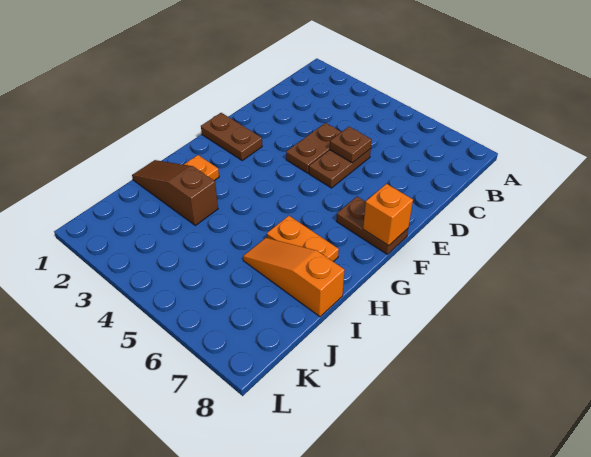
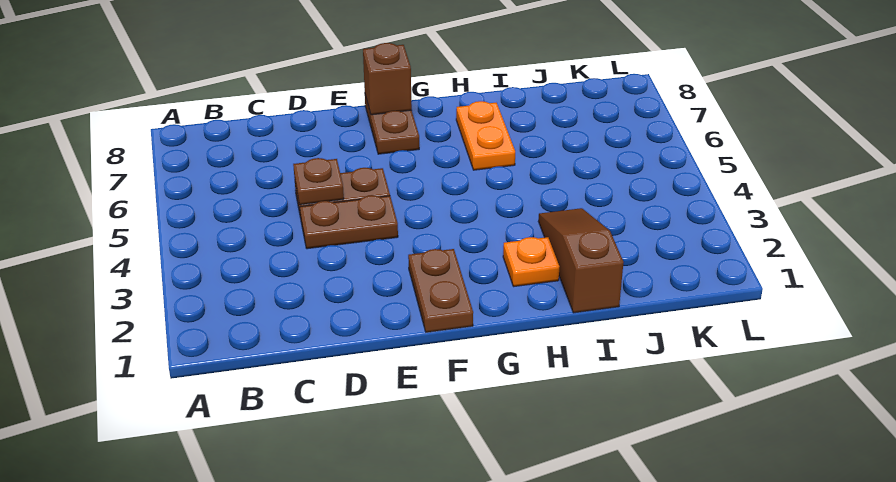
orange brick F8 level 2 -> brown brick F8 level 2
brown slope I1:I3 level 1 top 3 -> brown slope I1:I3 level 1 top 1
orange slope I6:I8 level 1 top 8 -> none

